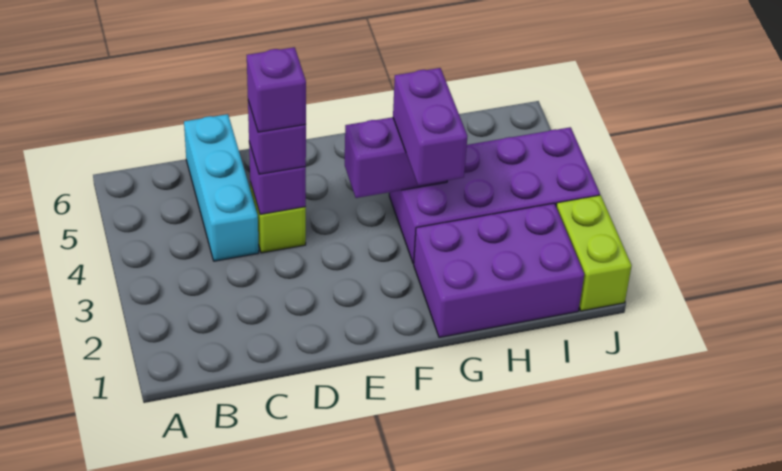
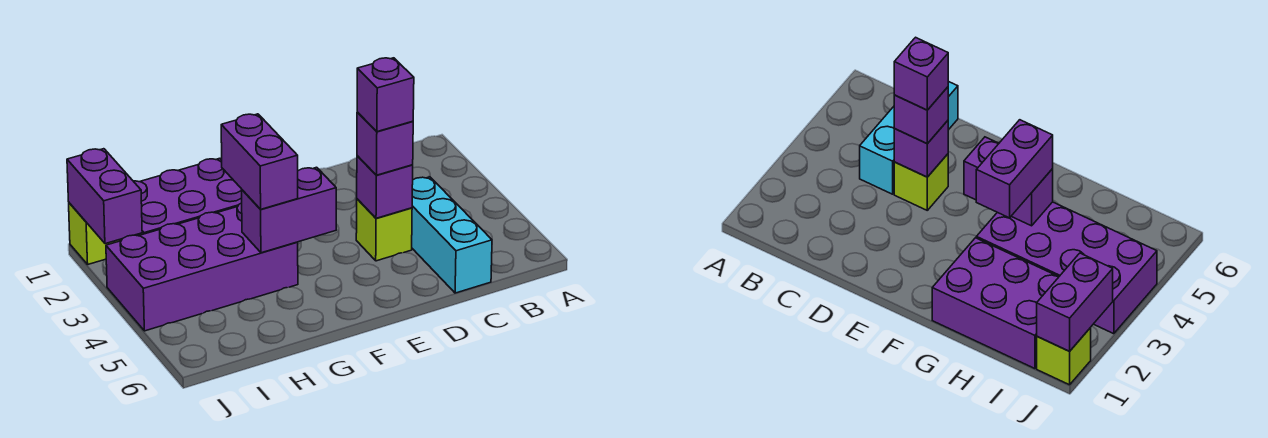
lime brick J1:J2 level 1 -> lime brick J1 level 1
none -> purple brick J1:J2 level 2

